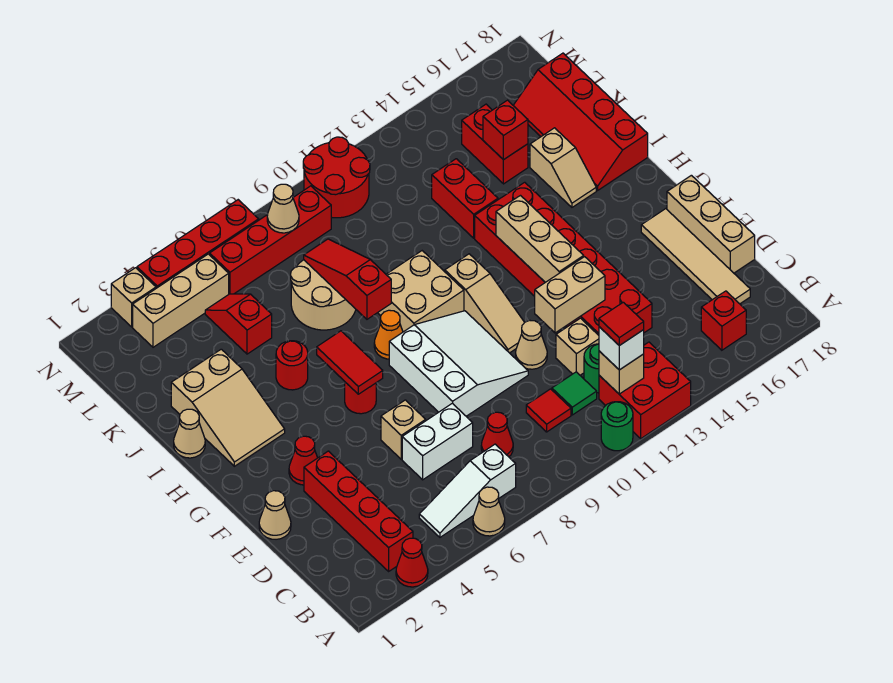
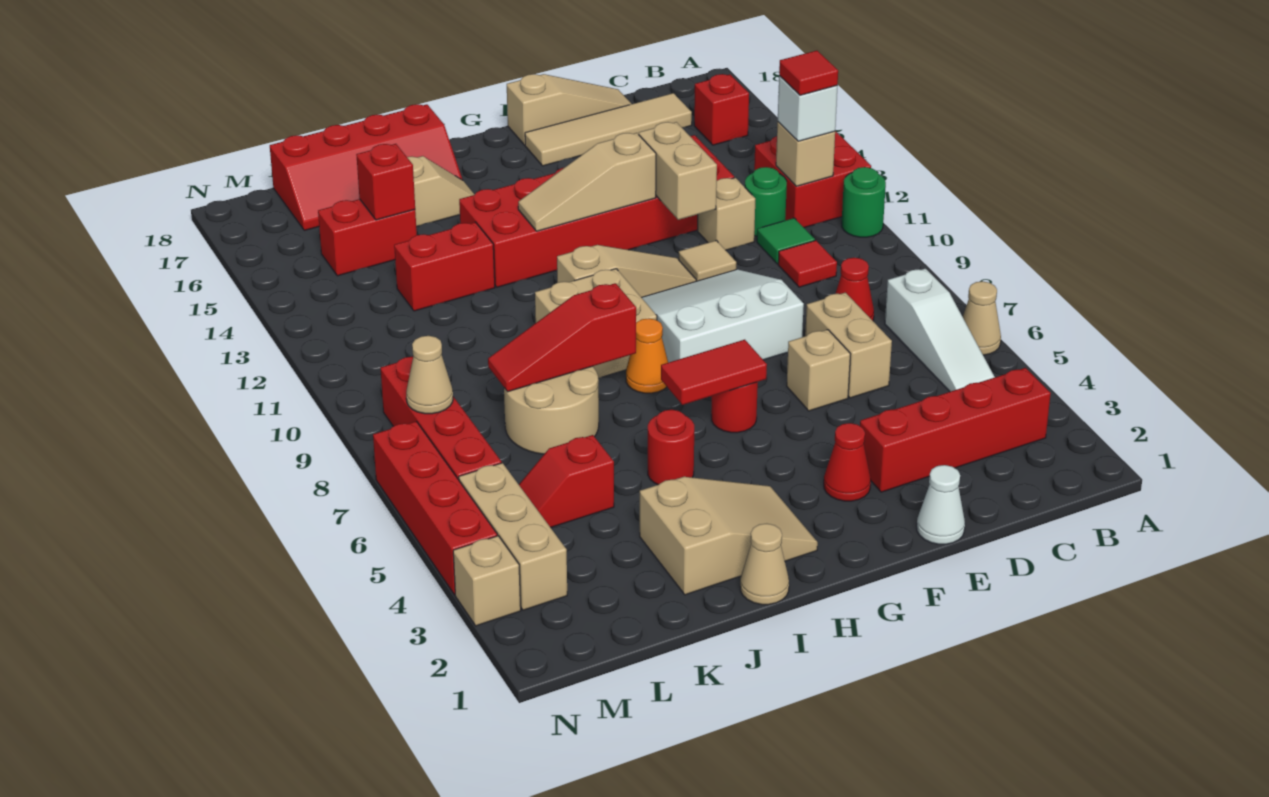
red cone A3 level 1 -> none
white brick D6:D7 level 1 -> tan brick D6:D7 level 1
tan brick D18:F18 level 1 -> tan slope D18:F18 level 1 top F
tan cone E1 level 1 -> white cone E1 level 1
tan cone E11 level 1 -> tan tile E11 level 1
tan brick F13:H13 level 2 -> tan slope F13:H13 level 2 top F
red round brick M10:N11 level 1 -> none

